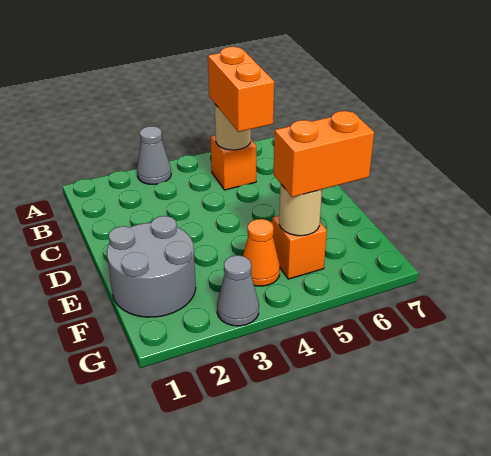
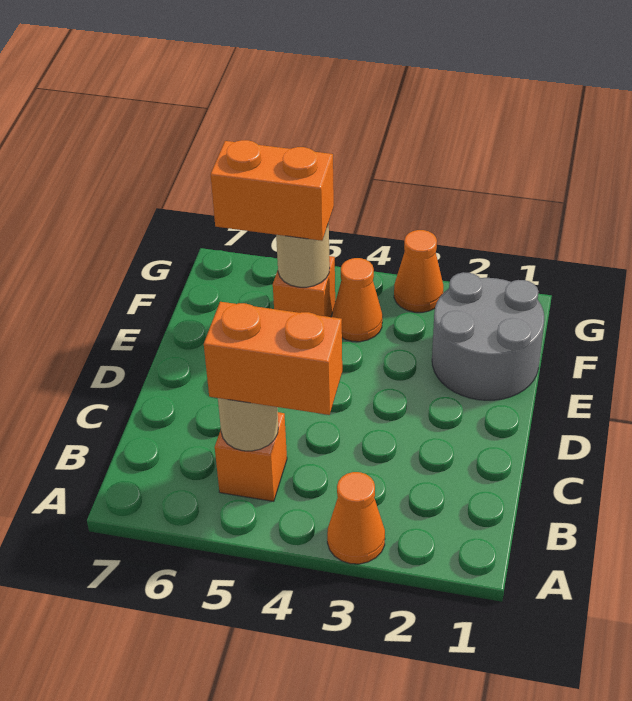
grey cone A3 level 1 -> orange cone A3 level 1
orange brick B5:C5 level 3 -> orange brick B4:B5 level 3
grey cone G3 level 1 -> orange cone G3 level 1

